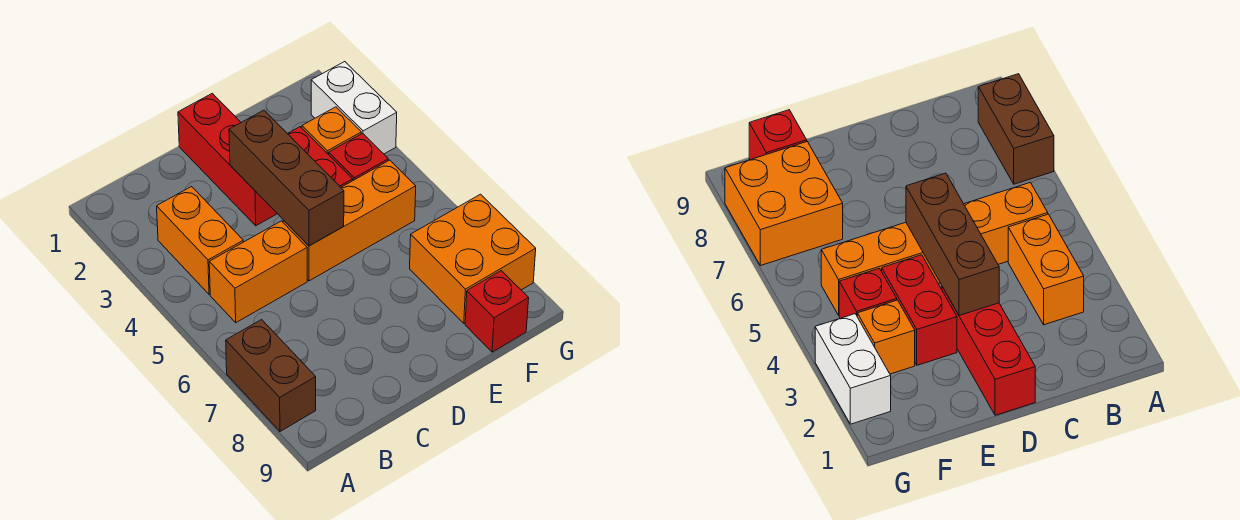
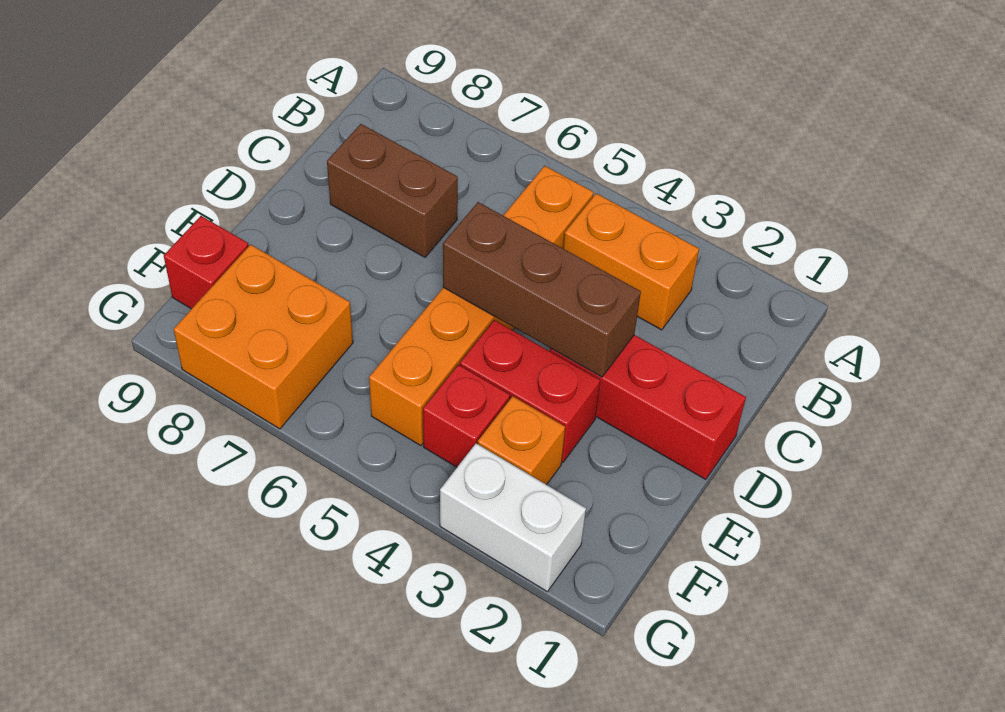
brown brick A7:A8 level 1 -> brown brick C7:C8 level 1

